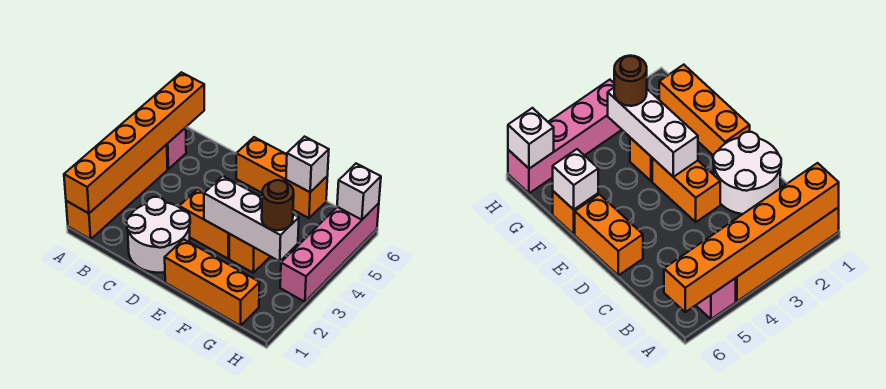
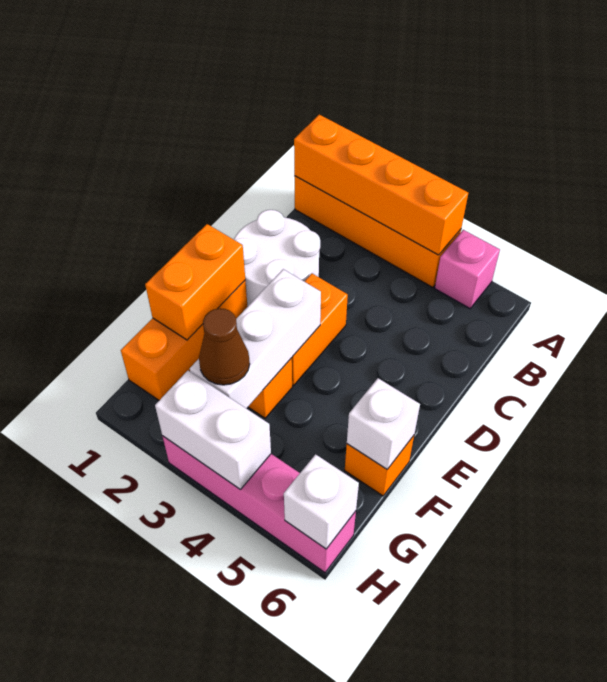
orange brick A1:A6 level 2 -> orange brick A1:A4 level 2
orange brick D6:E6 level 1 -> orange brick E1:F1 level 2
brown round brick G3 level 3 -> brown cone G3 level 3
none -> white brick H3:H4 level 2

